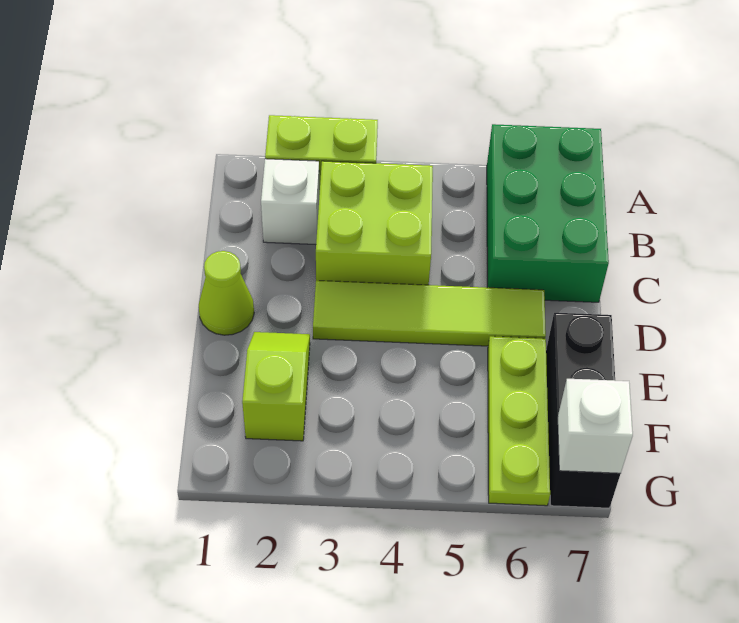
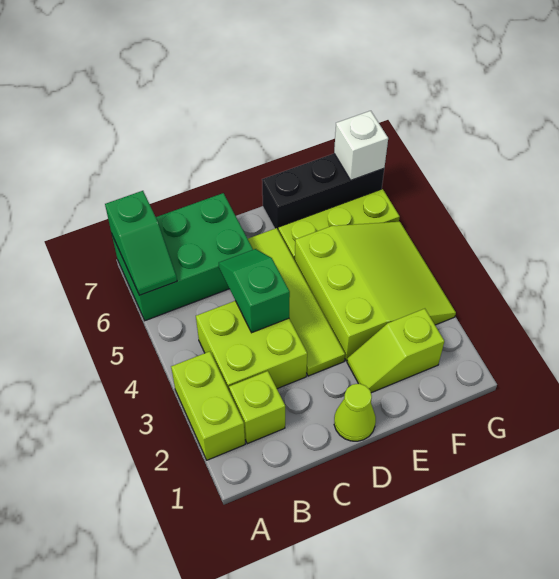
none -> green slope A6:A7 level 2 top 7
white brick B2 level 1 -> lime brick B2 level 1
none -> green slope C4:C5 level 2 top 4
none -> lime slope E3:G5 level 1 top E

